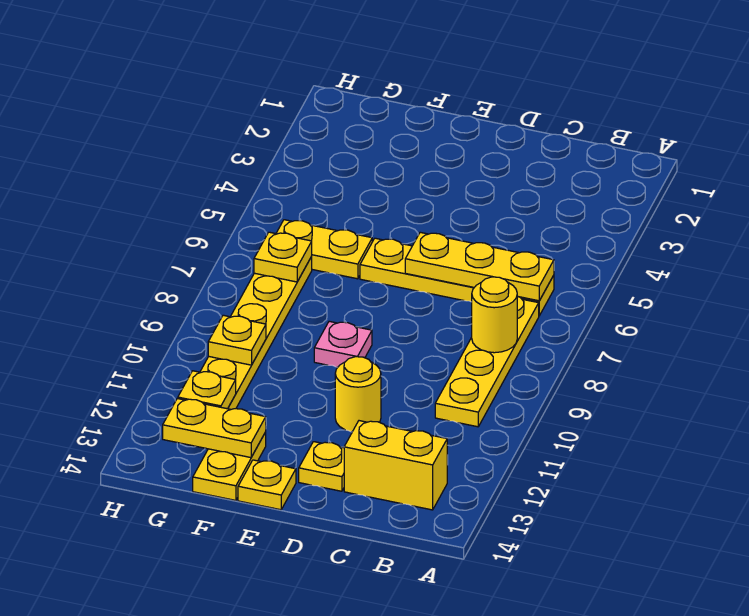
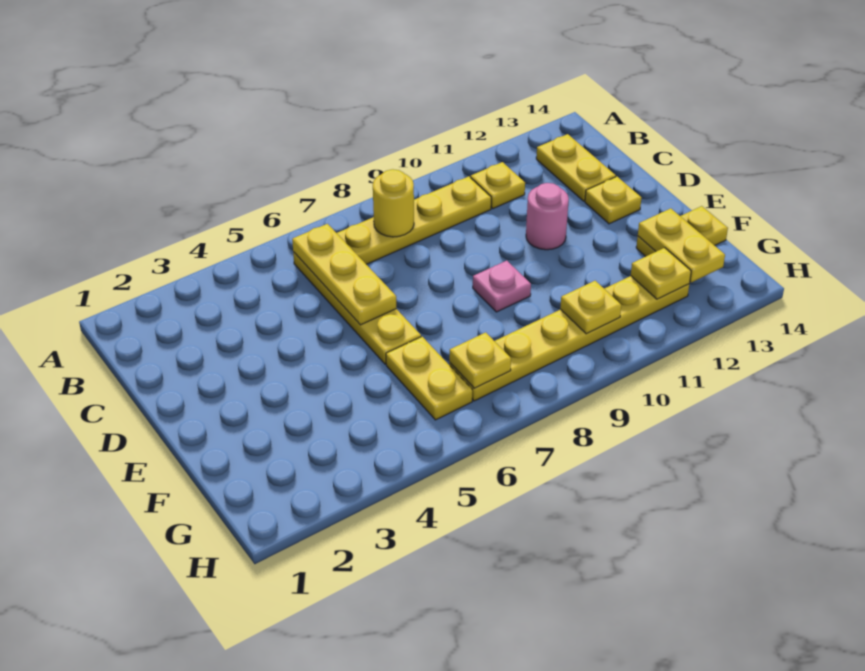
yellow brick B13:C13 level 1 -> yellow plate B13:C13 level 1
yellow round brick D11 level 1 -> pink round brick D11 level 1
yellow plate E14 level 1 -> yellow plate B11 level 1

